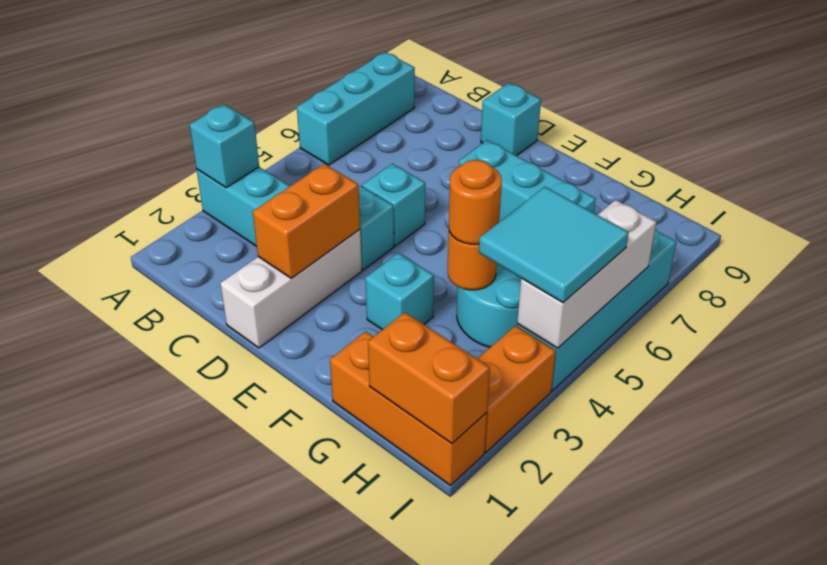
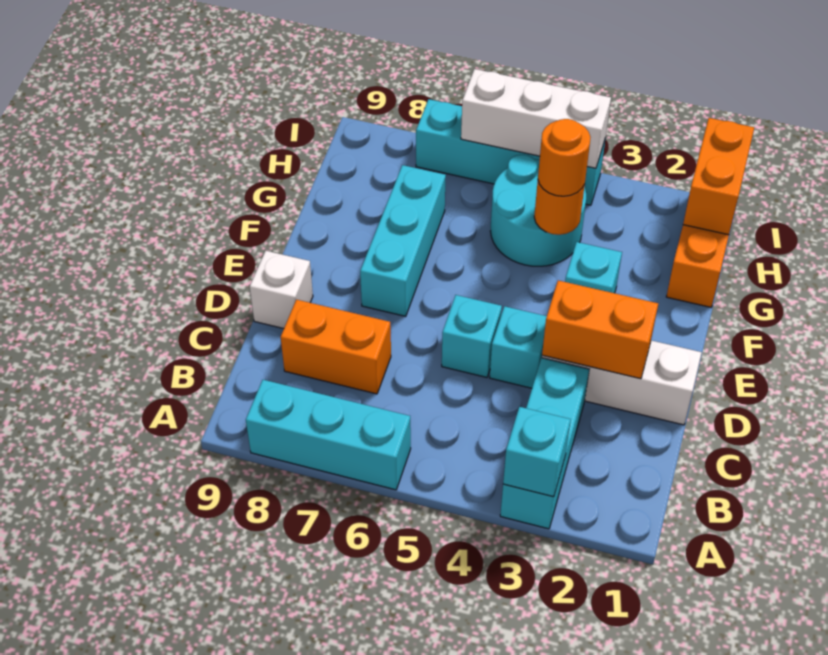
cyan brick D9 level 1 -> white brick D9 level 1
cyan tile H4:I5 level 3 -> none
orange brick I2:I3 level 1 -> orange brick C7:C8 level 1

